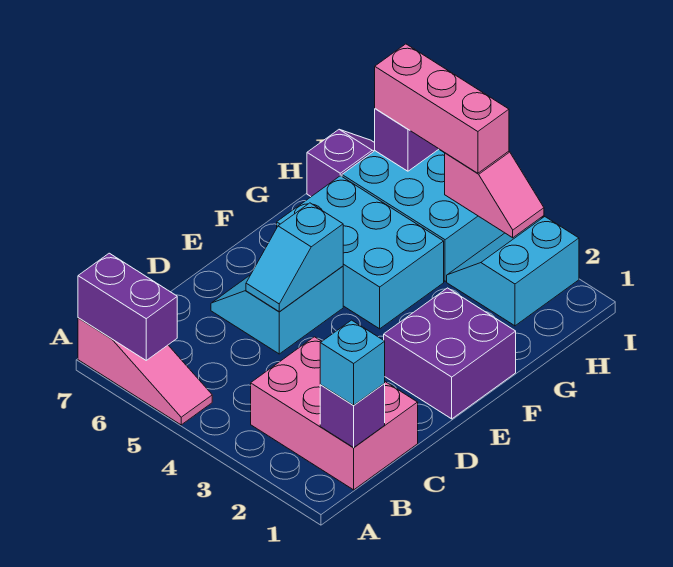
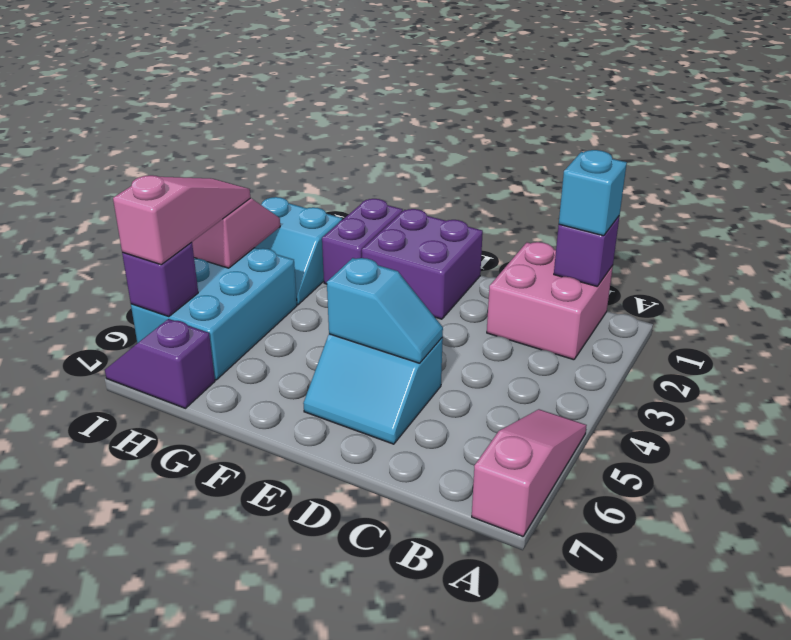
purple brick A6:A7 level 2 -> purple brick G1:G2 level 1
pink brick B1:C3 level 1 -> pink brick B1:C2 level 1
cyan brick F4:G6 level 1 -> none
pink brick I4:I6 level 3 -> pink slope I4:I6 level 3 top 6

